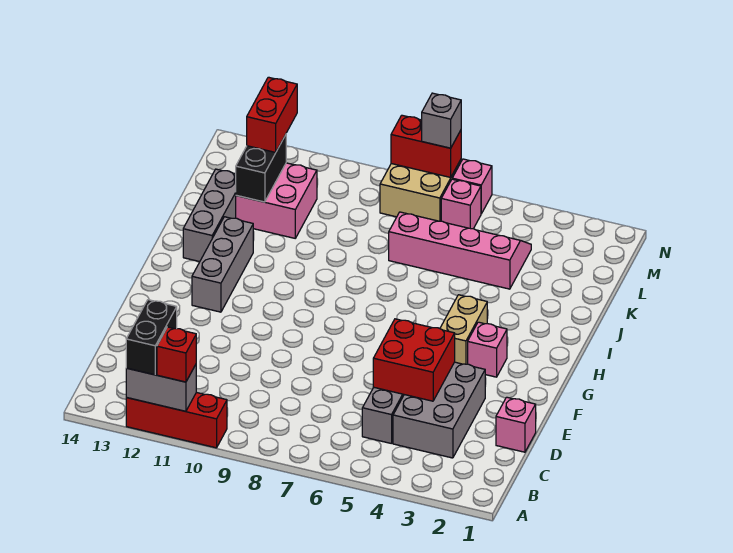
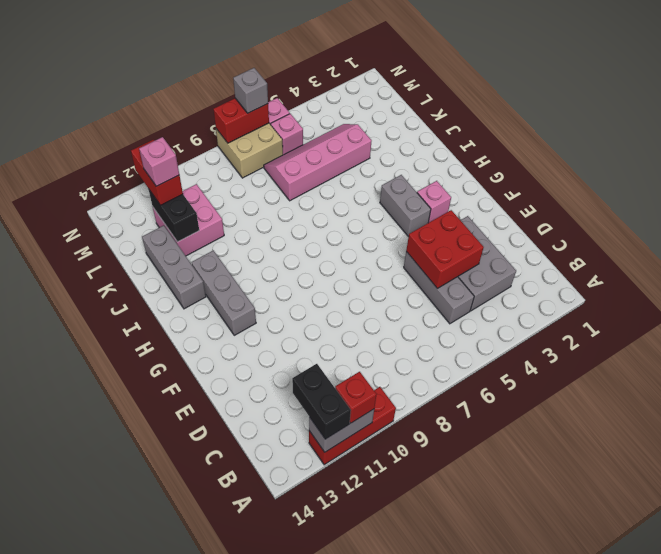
pink brick D1 level 1 -> pink brick L12 level 4
tan brick G4:H4 level 1 -> grey brick G4:H4 level 1

